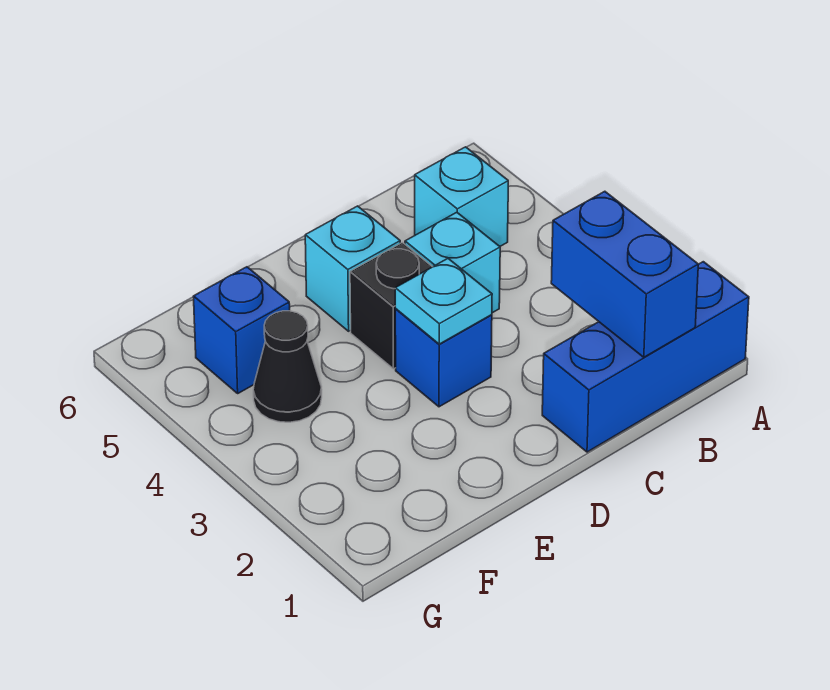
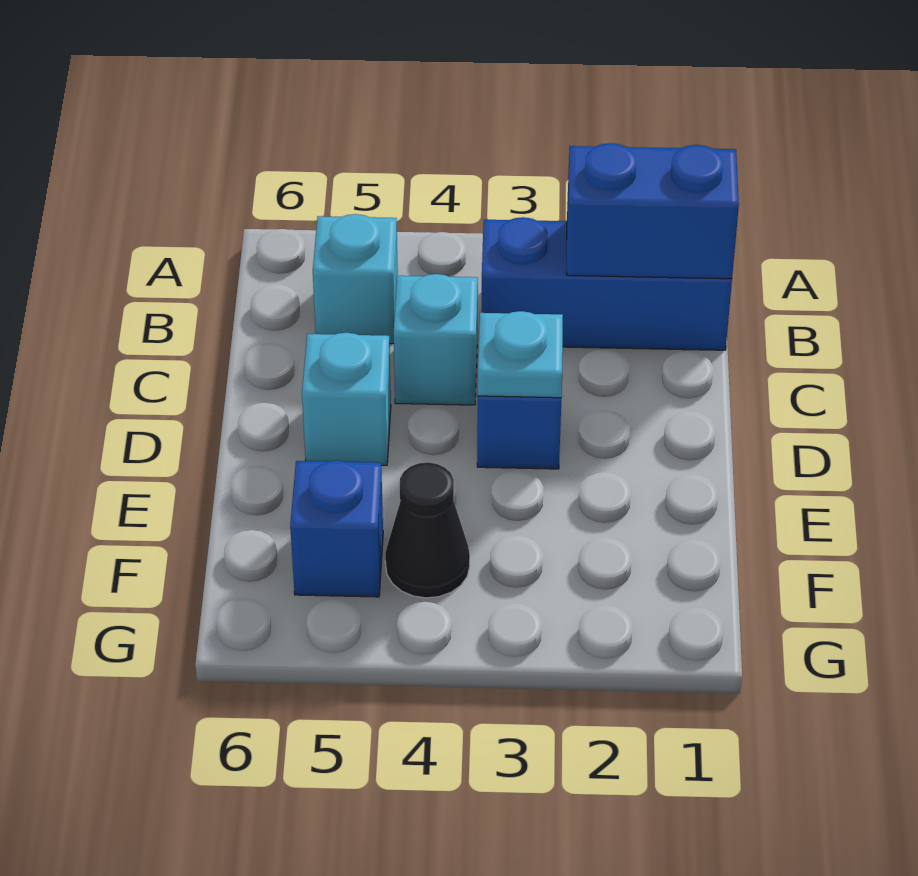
blue brick A1:C1 level 1 -> blue brick B1:B3 level 1
black brick D4 level 1 -> none

